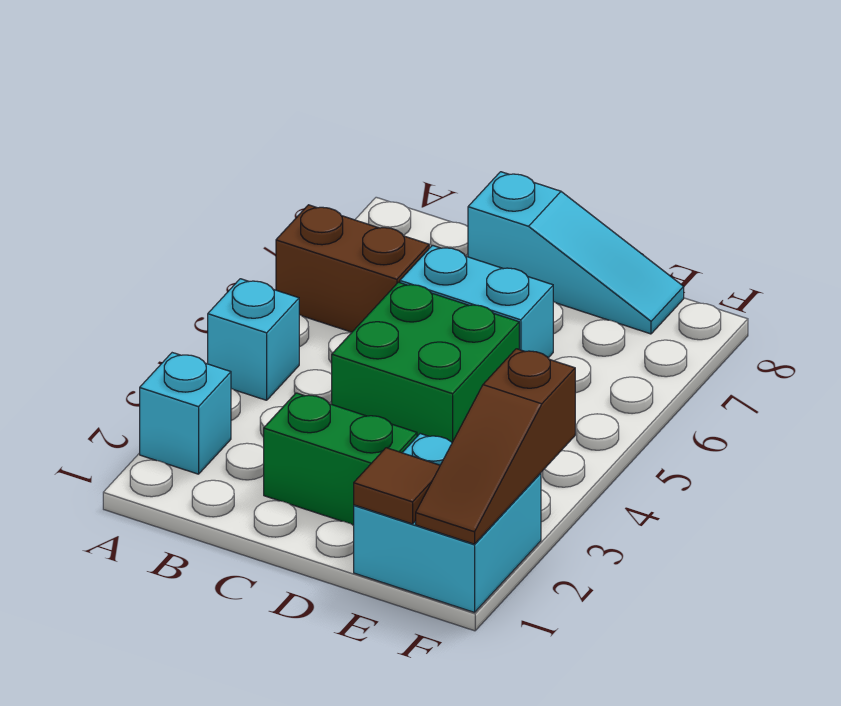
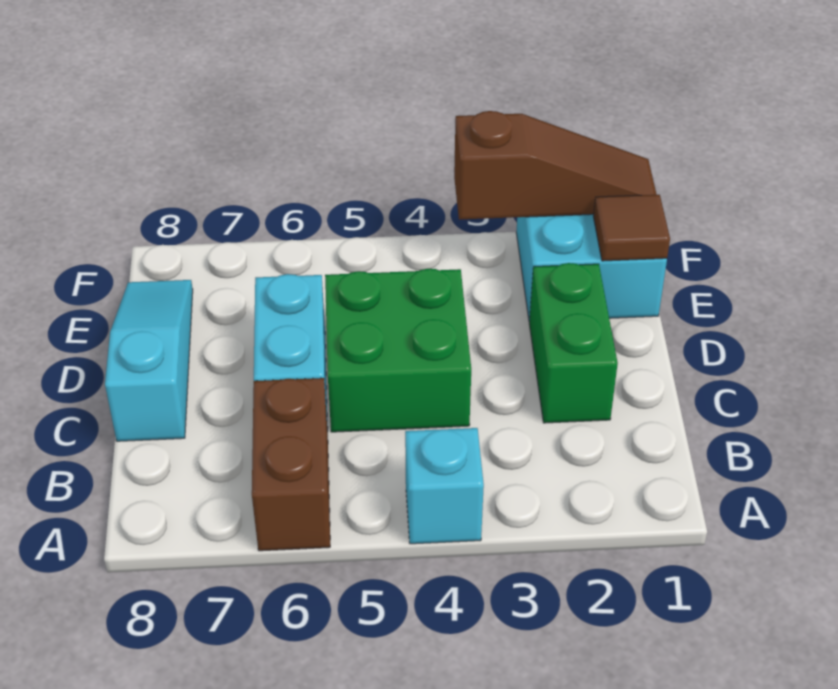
cyan brick A2 level 1 -> none

